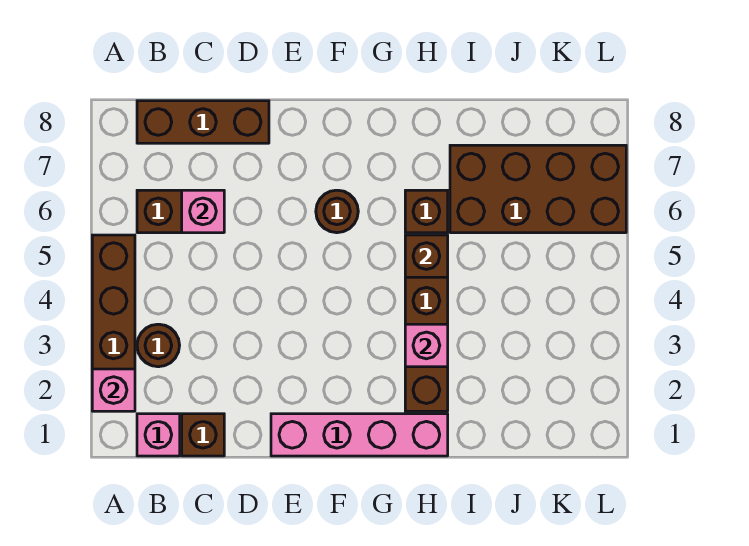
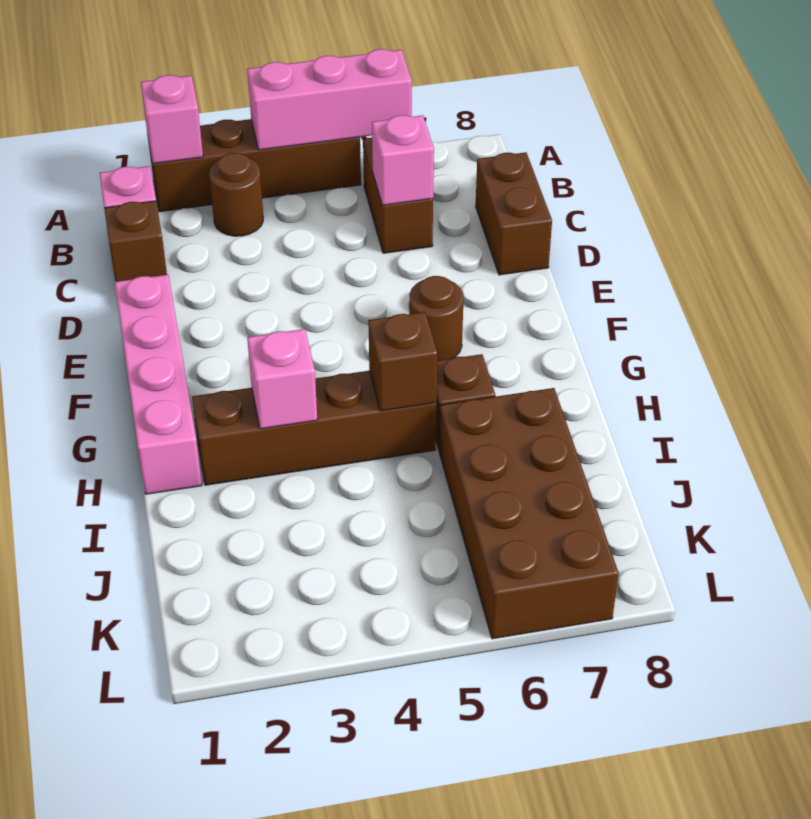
none -> pink brick A4:A6 level 2
brown brick B8:D8 level 1 -> brown brick C8:D8 level 1

